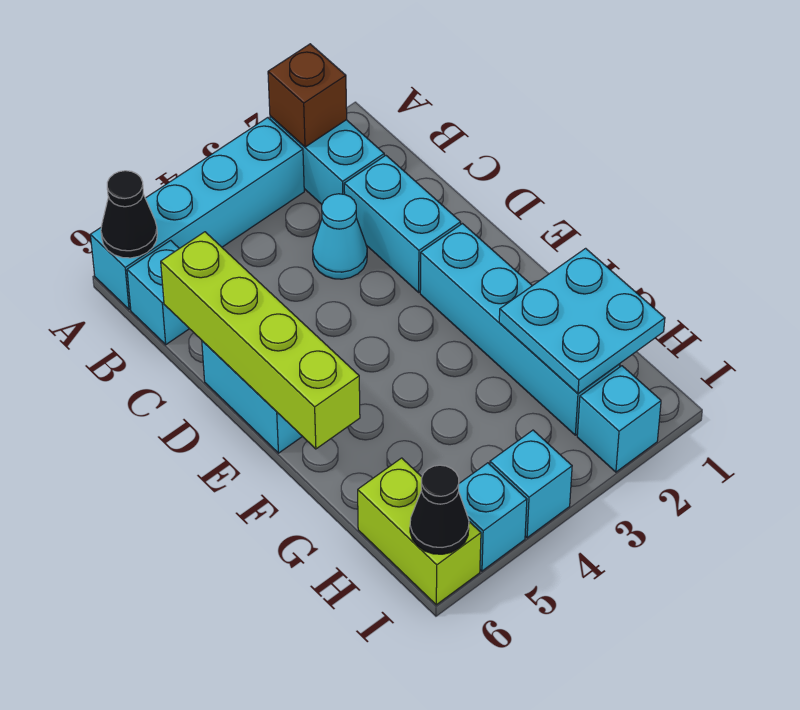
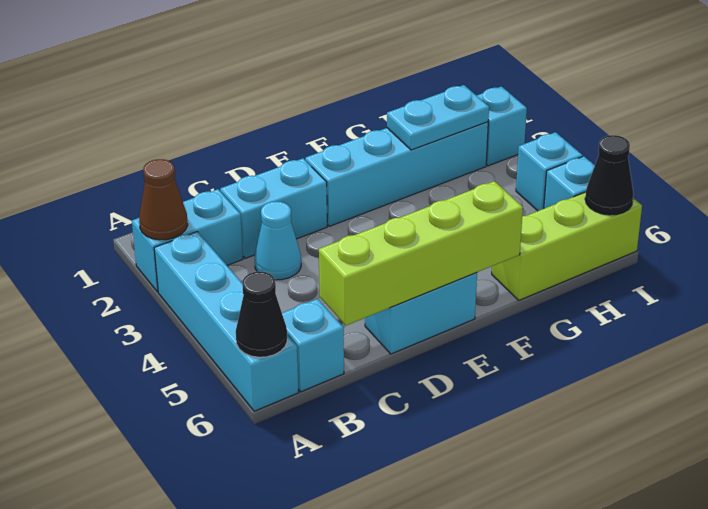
brown brick A2 level 2 -> brown cone A2 level 2
cyan plate G1:H2 level 2 -> cyan plate G2:H2 level 2
lime brick H6:I6 level 1 -> lime brick G6:I6 level 1

